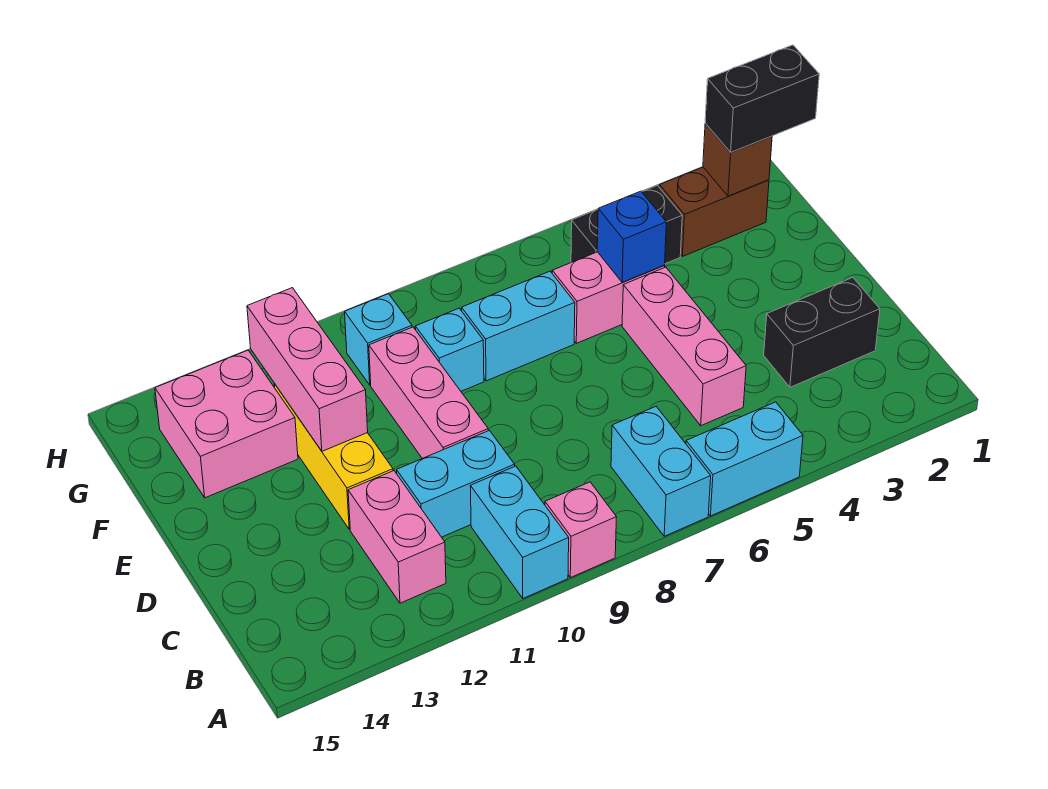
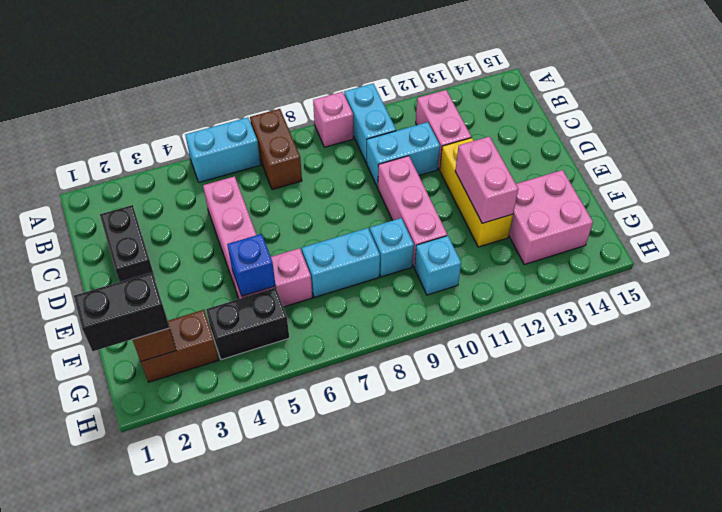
cyan brick A7:B7 level 1 -> brown brick A7:B7 level 1
black brick C2:C3 level 1 -> black brick C2:D2 level 1
pink brick E12:G12 level 2 -> pink brick E12:F12 level 2

